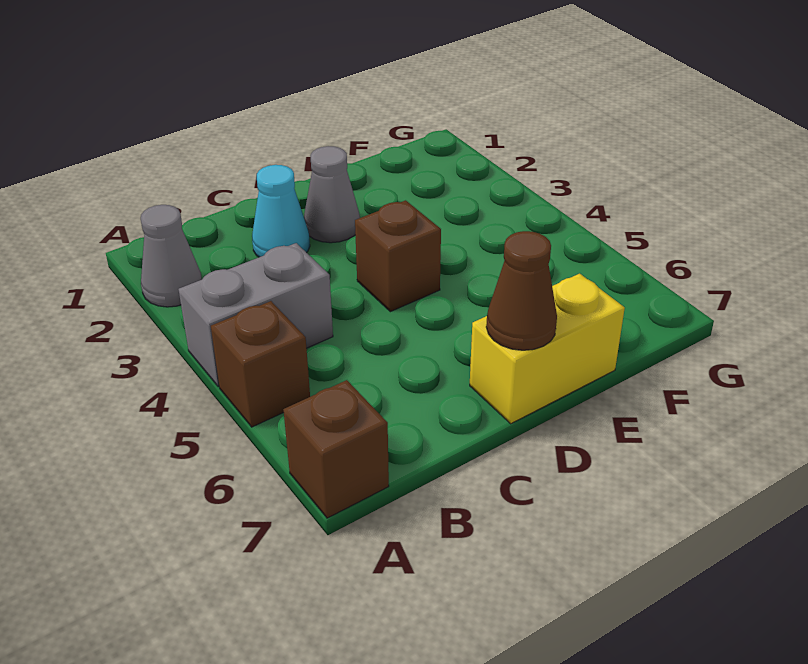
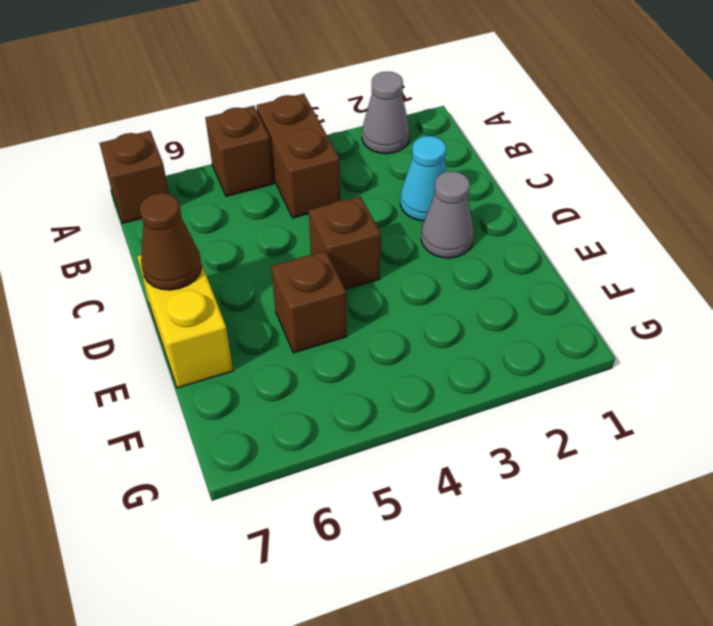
grey brick A4:B4 level 1 -> brown brick A4:B4 level 1
none -> brown brick E5 level 1

